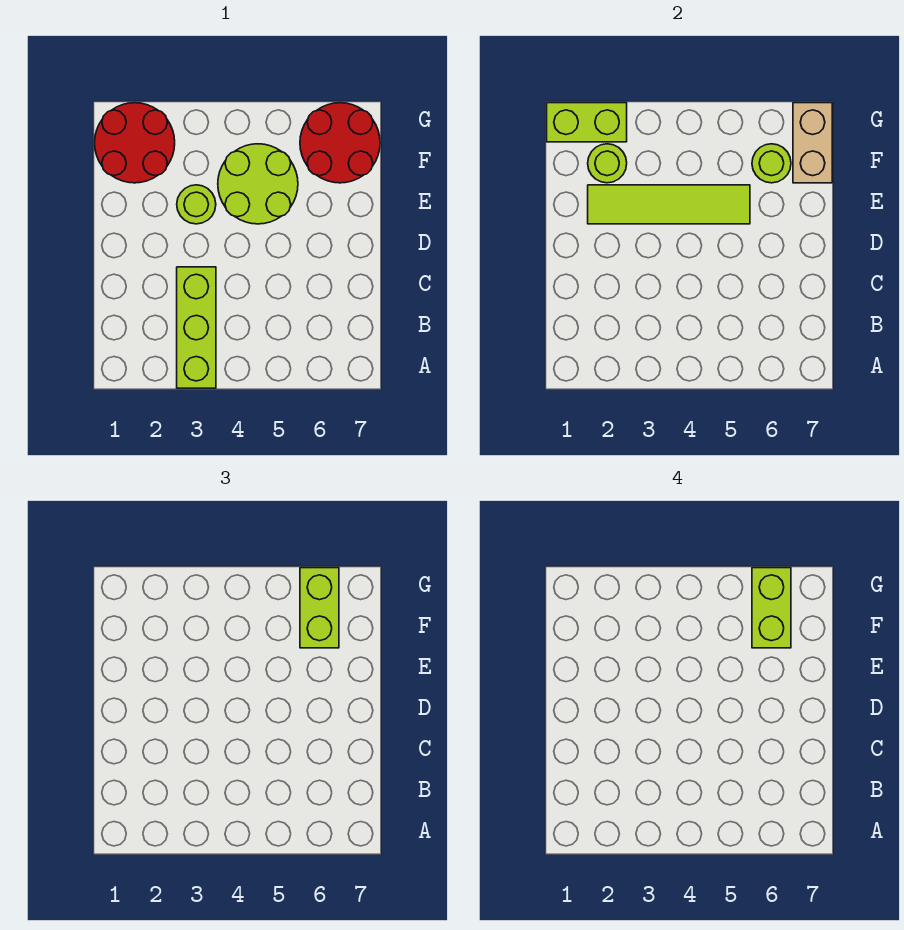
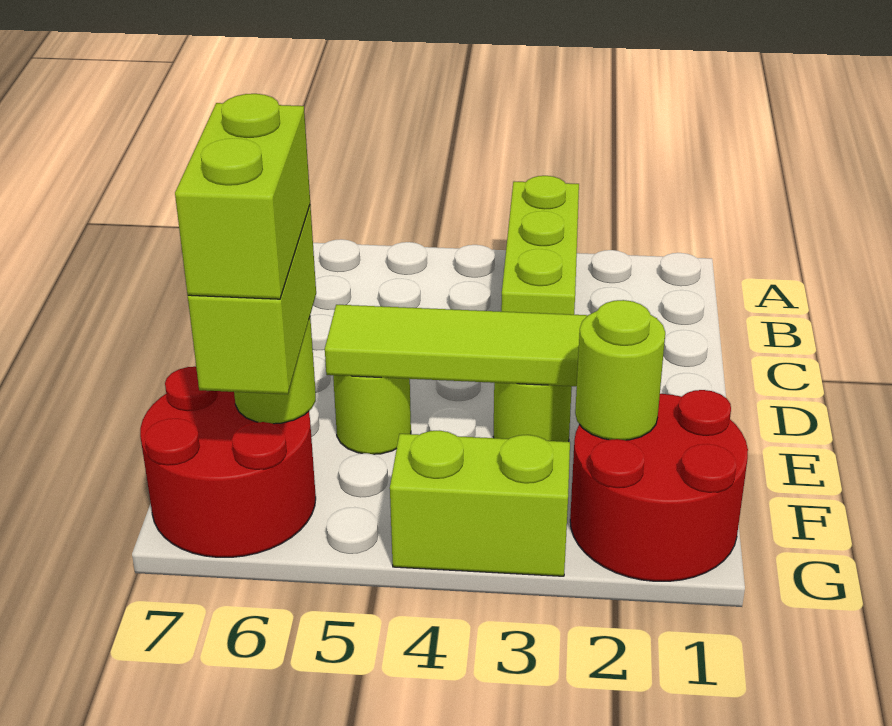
lime round brick E4:F5 level 1 -> lime round brick E5 level 1
tan brick F7:G7 level 2 -> none
lime brick G1:G2 level 2 -> lime brick G3:G4 level 1

